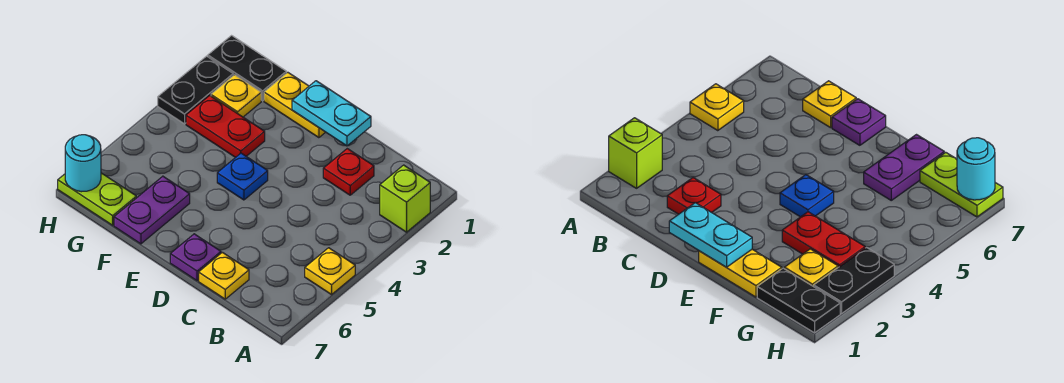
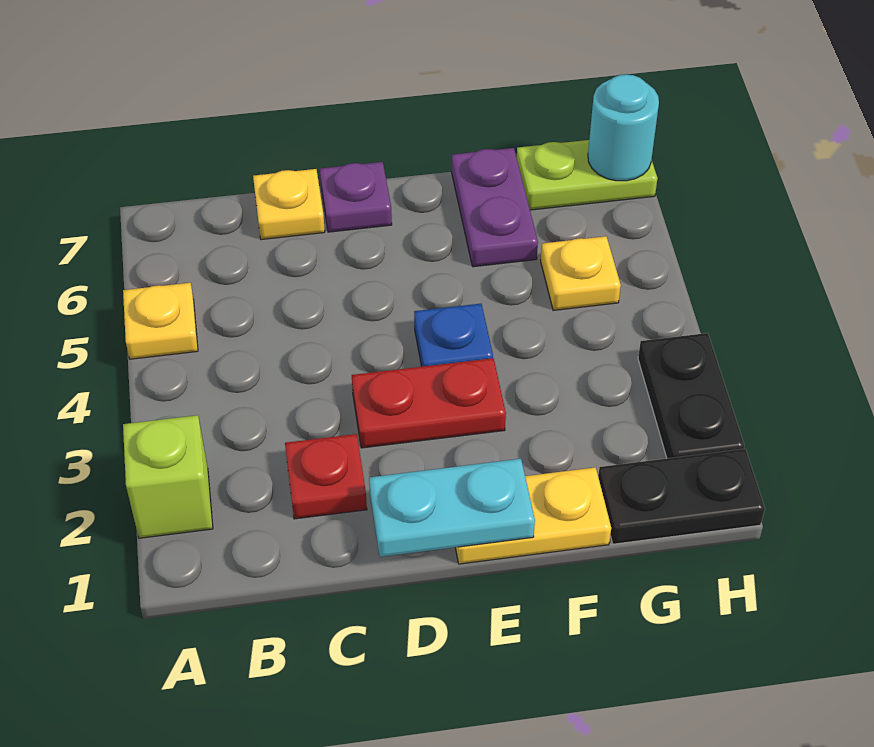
red plate F3:G3 level 1 -> red plate D3:E3 level 1
yellow plate G2 level 1 -> yellow plate G5 level 1

